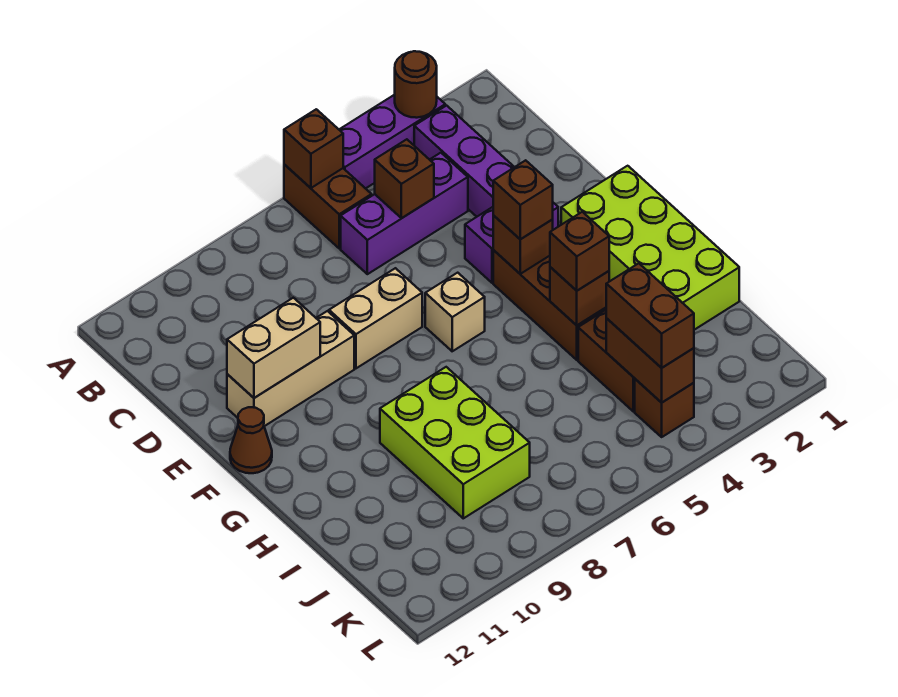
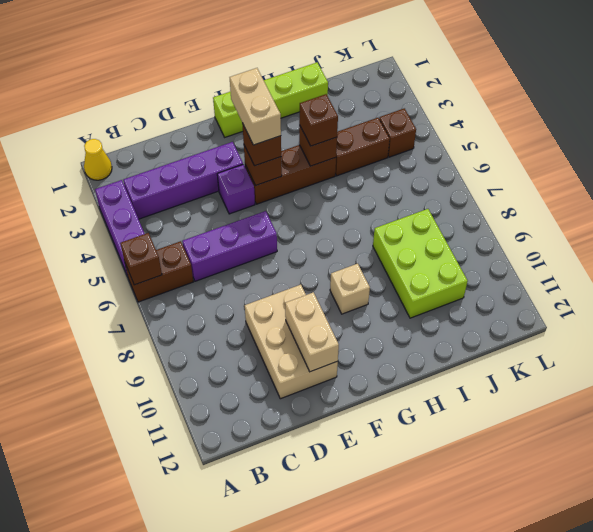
none -> yellow cone A1 level 1
brown round brick A3 level 2 -> none
purple brick C4:C6 level 1 -> purple brick C6:E6 level 1
brown brick C5 level 2 -> none
tan brick E7:E8 level 1 -> tan brick F3:F4 level 4
tan brick E9:E11 level 1 -> tan brick D9:E11 level 1
lime brick F1:I2 level 1 -> lime brick F1:I1 level 1
tan brick F6 level 1 -> tan brick G9 level 1
brown cone F12 level 1 -> none
lime brick H8:J9 level 1 -> lime brick I8:J10 level 1
brown brick J4:K4 level 2 -> none
brown brick J4:K4 level 3 -> none

